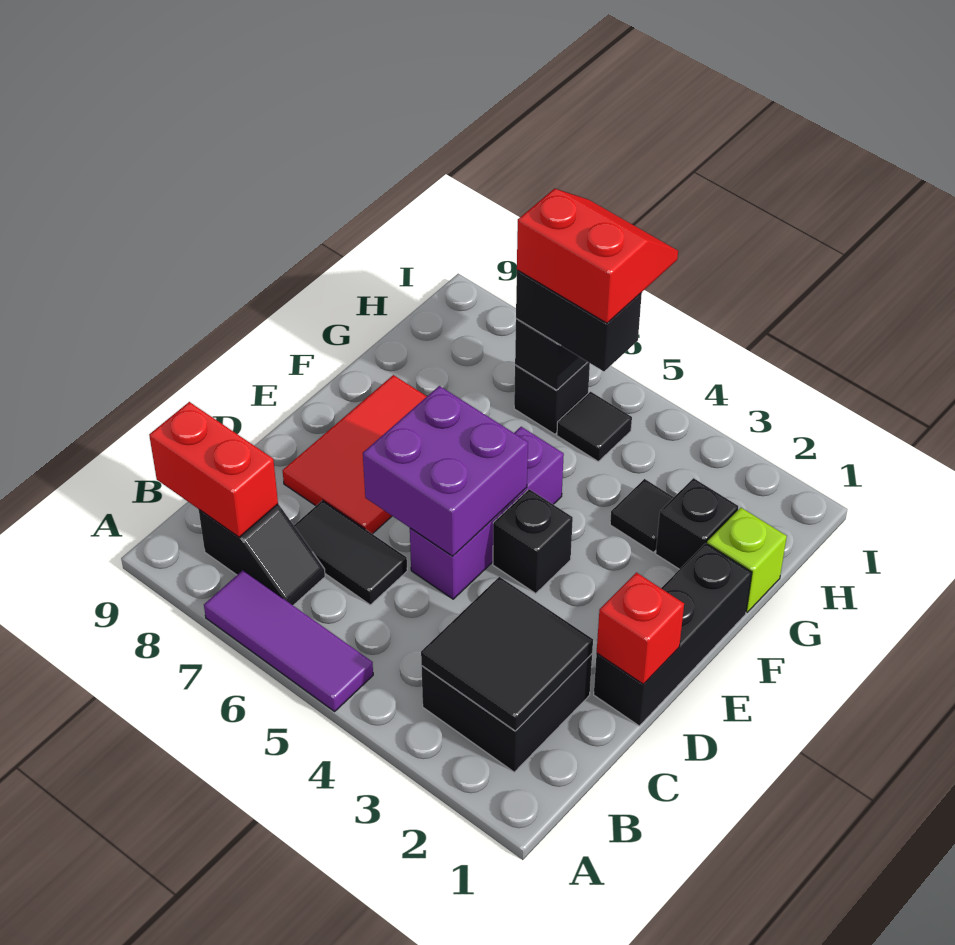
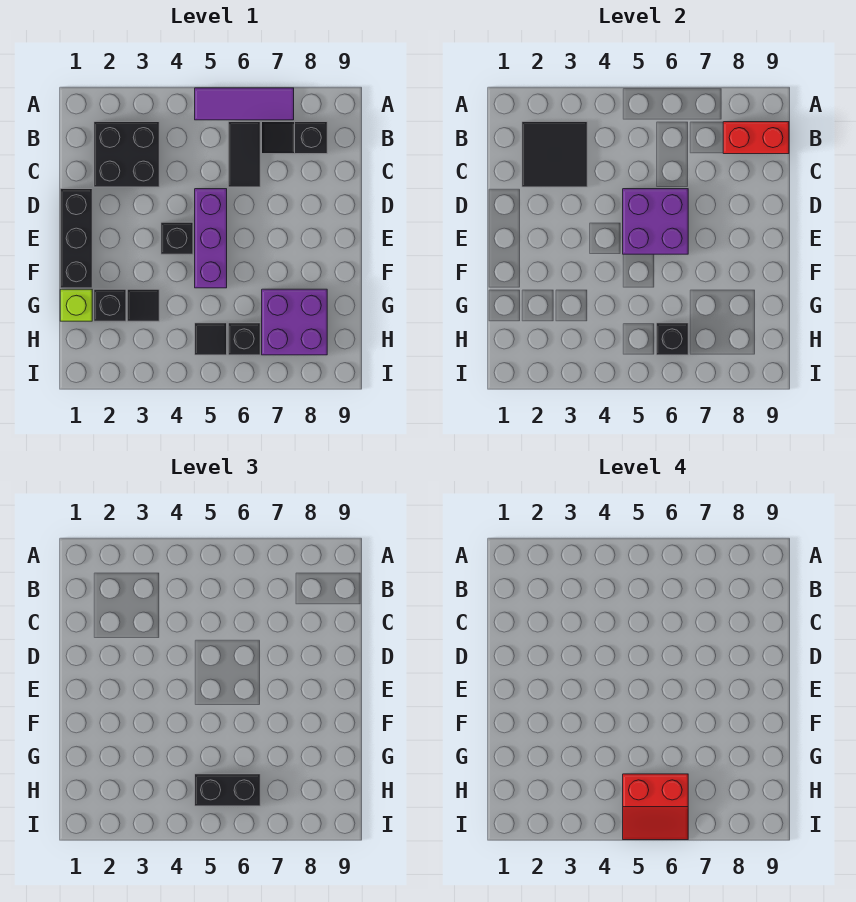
black tile C6:C7 level 1 -> black tile B6:C6 level 1
red brick D1 level 2 -> none
red tile D7:F8 level 1 -> none
none -> purple brick G7:H8 level 1

